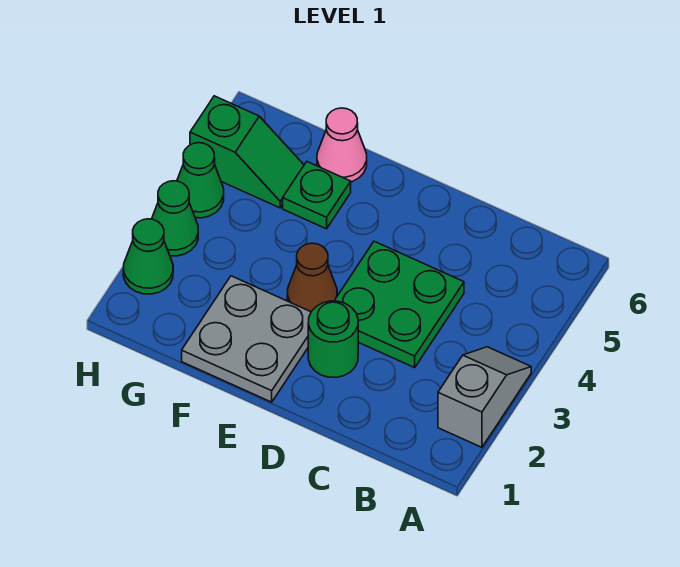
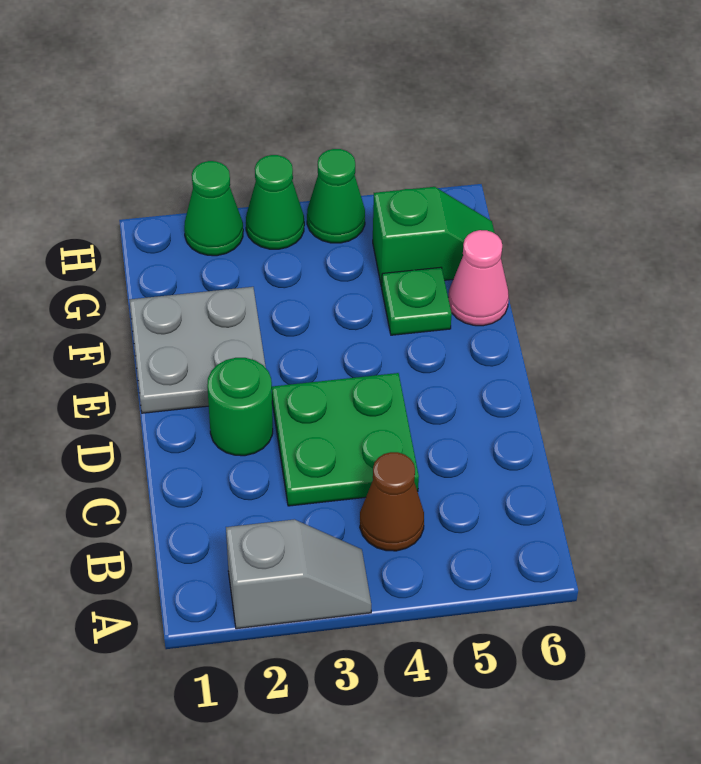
brown cone E3 level 1 -> brown cone B4 level 1
green slope G5:H5 level 1 top H -> green slope G5:G6 level 1 top 5

